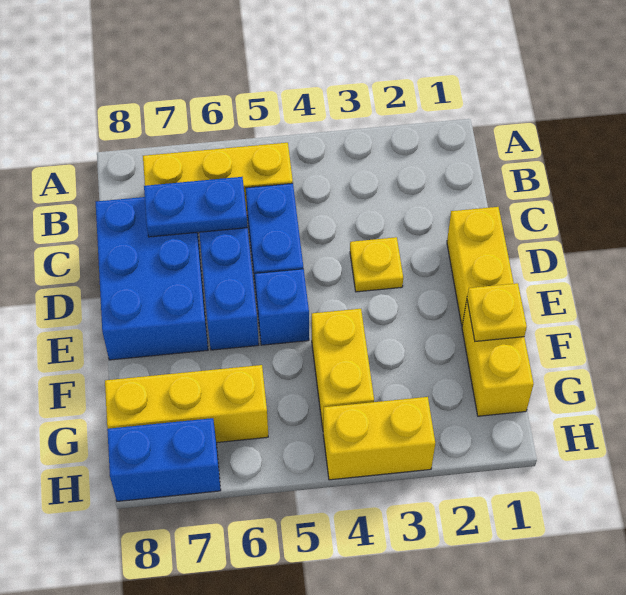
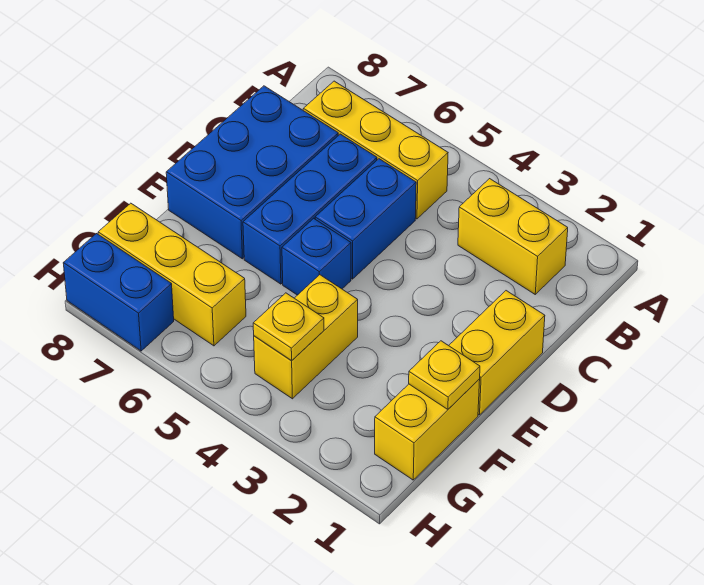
blue plate C6:C7 level 2 -> none
yellow plate D3 level 1 -> yellow plate G4 level 2
yellow brick H3:H4 level 1 -> yellow brick B2:B3 level 1

